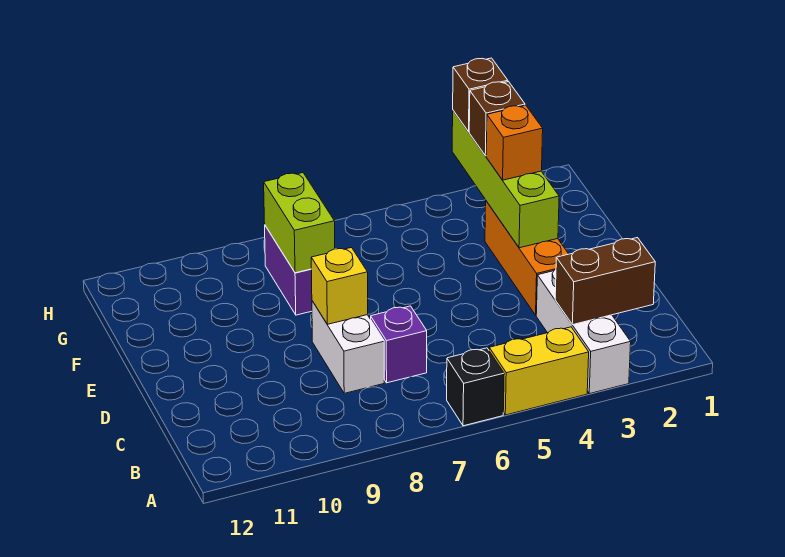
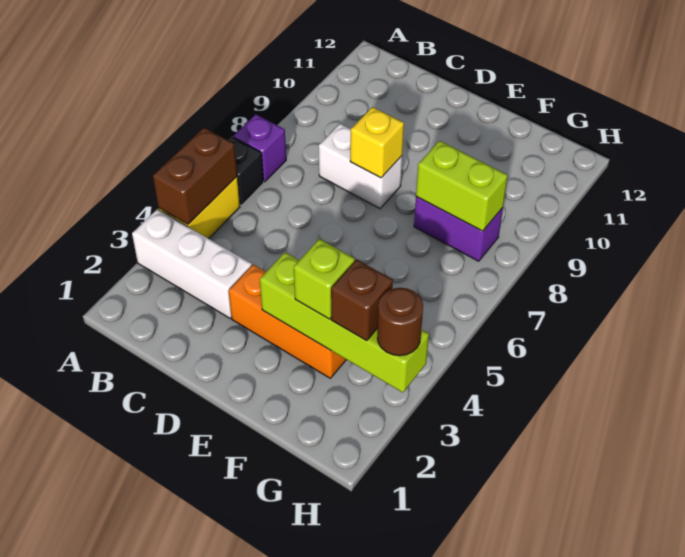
brown brick B2:B3 level 2 -> brown brick A4:A5 level 2
purple brick C7 level 1 -> purple brick A7 level 1
orange brick F3 level 3 -> lime brick F3 level 3
brown brick H3 level 3 -> brown round brick H3 level 3

